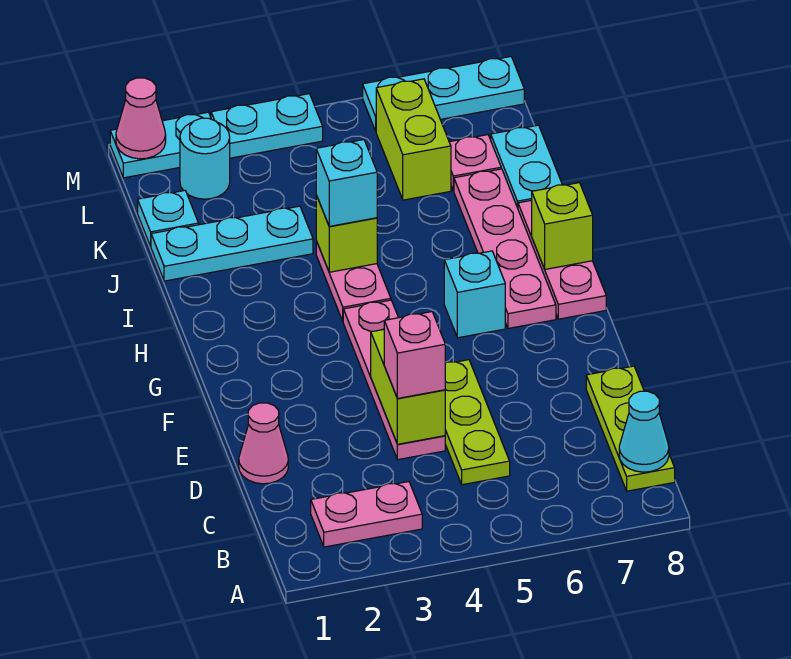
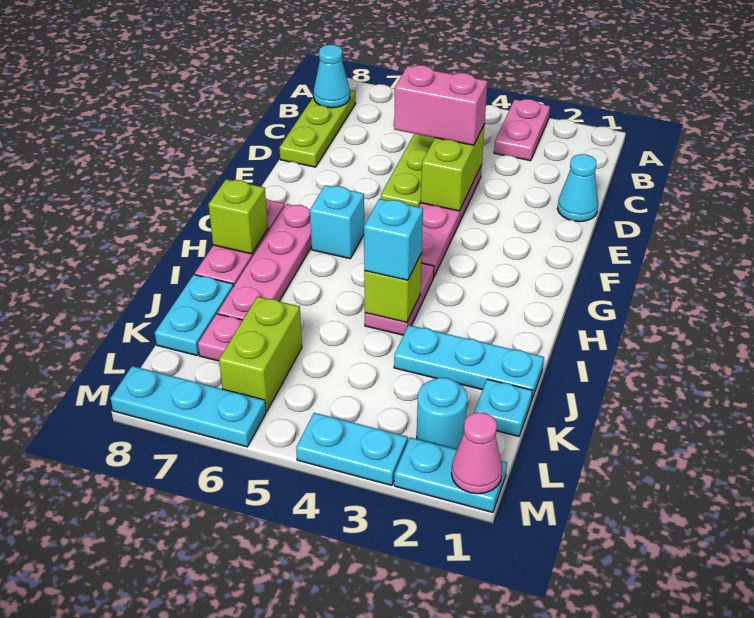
pink plate B2:B3 level 1 -> pink plate A3:B3 level 1
pink cone D1 level 1 -> cyan cone D1 level 1
pink brick D4 level 3 -> pink brick D4:D5 level 3

